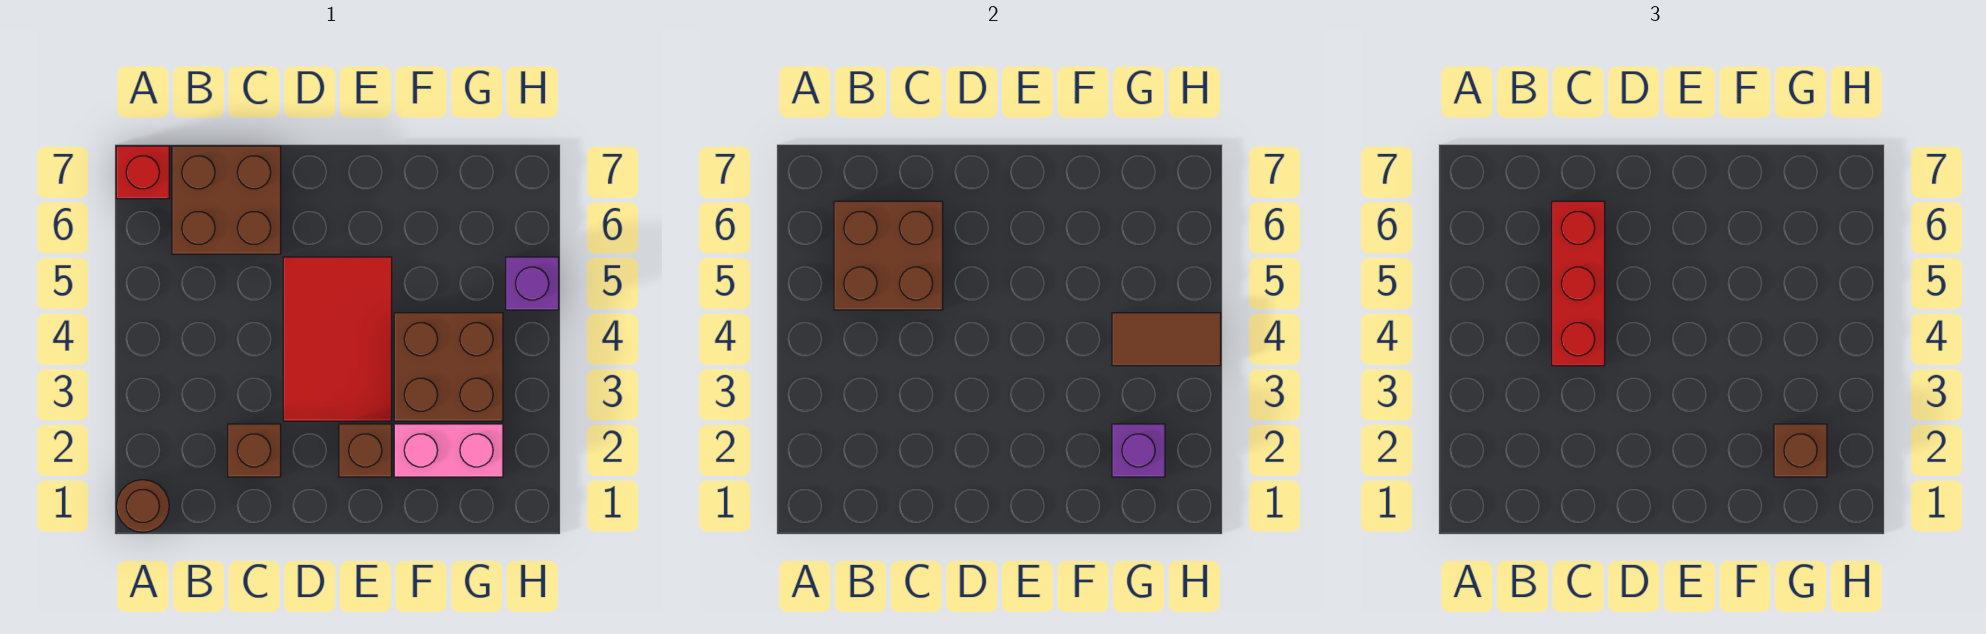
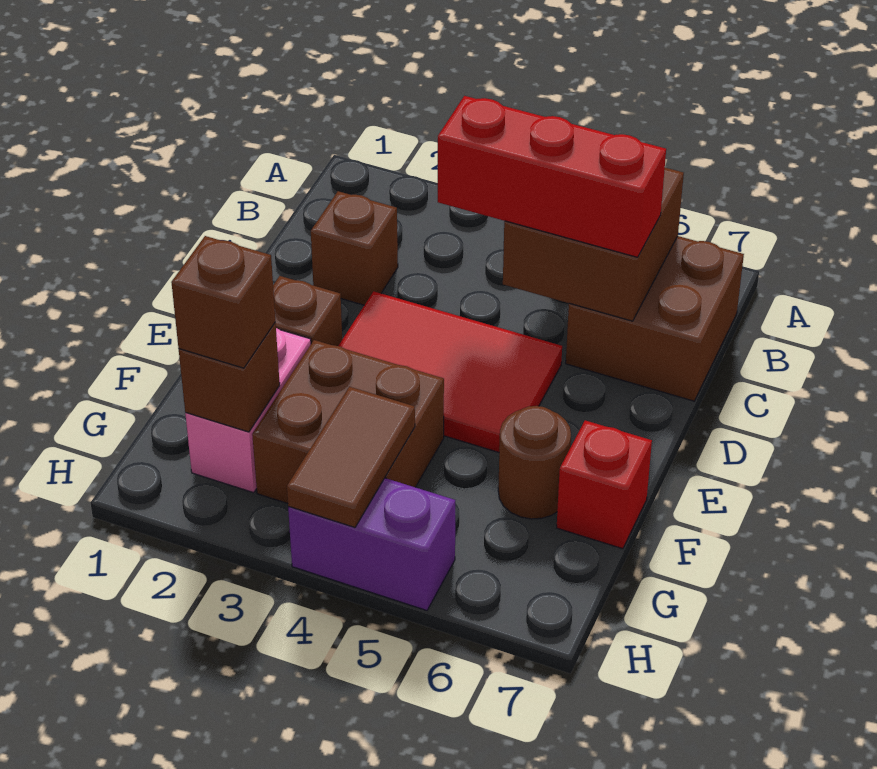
brown round brick A1 level 1 -> brown round brick F6 level 1
red brick A7 level 1 -> red brick F7 level 1
purple brick G2 level 2 -> brown brick G2 level 2
purple brick H5 level 1 -> purple brick H4:H5 level 1

